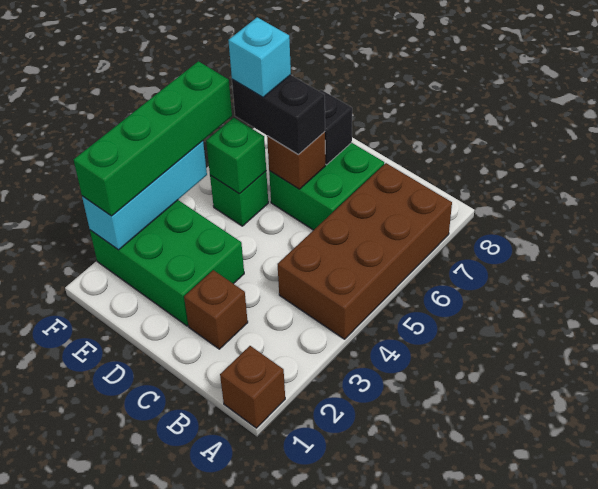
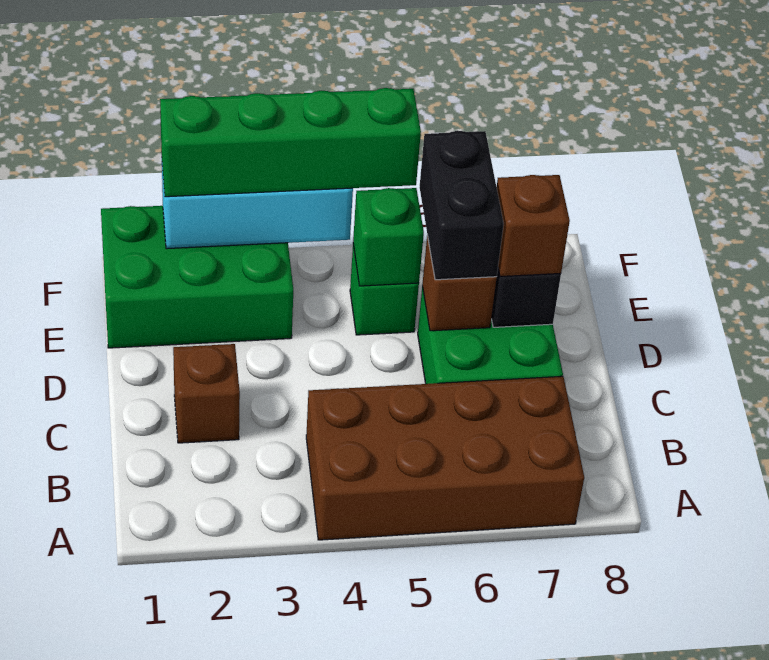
brown brick A1 level 1 -> brown brick D7 level 3
green brick D2:F3 level 1 -> green brick E1:F3 level 1
cyan brick E6 level 4 -> none

